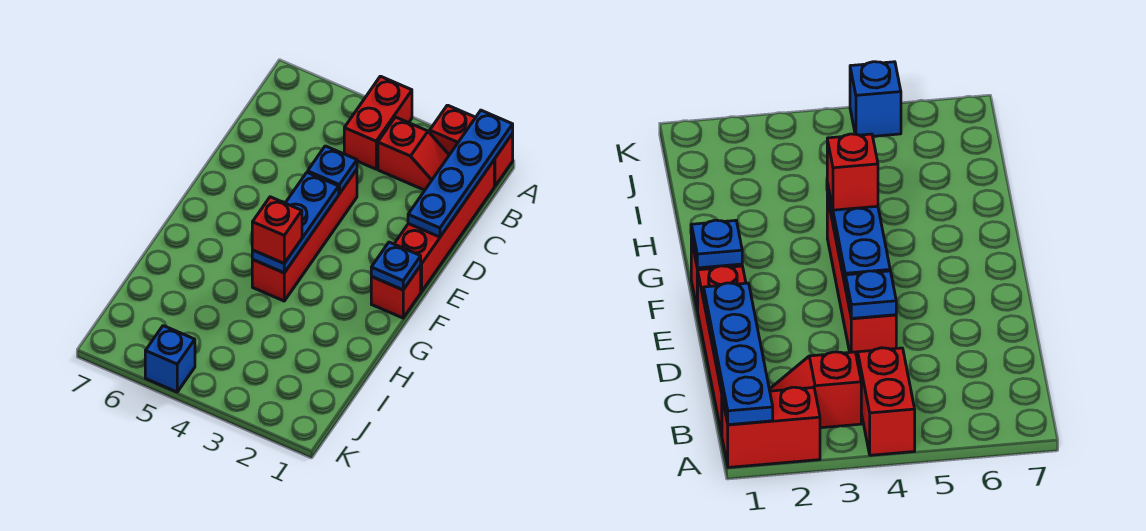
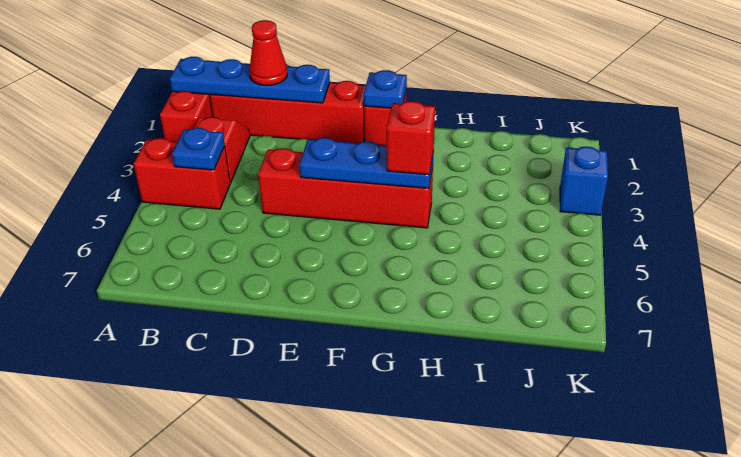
none -> red cone C1 level 3
blue plate D4 level 2 -> blue plate B4 level 2
blue brick K5 level 1 -> blue brick K3 level 1

